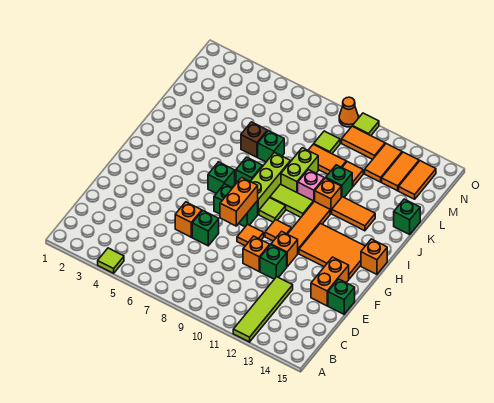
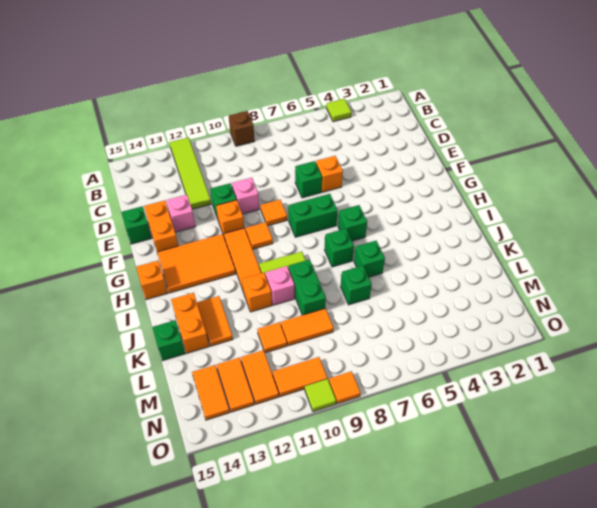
orange brick E10 level 1 -> pink brick E10 level 1
none -> pink brick E13 level 1
orange brick F8:G8 level 2 -> orange brick J14:K14 level 1
lime brick H8:J8 level 1 -> none
lime tile H9 level 1 -> none
lime brick J9:K9 level 1 -> green brick J9:K9 level 1
orange tile J12:J13 level 1 -> orange tile J13:K13 level 1
brown brick K6 level 1 -> brown brick A9 level 1
green brick K11 level 1 -> green brick J6 level 1
lime tile M9 level 1 -> none
orange cone O9 level 1 -> orange tile O9 level 1

